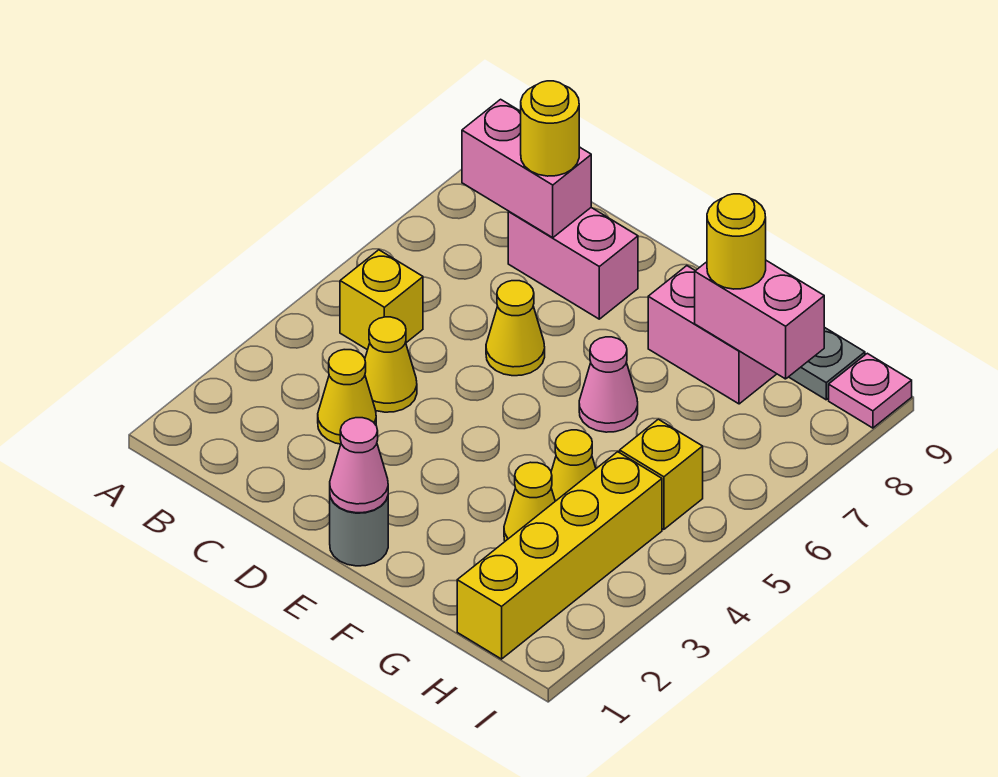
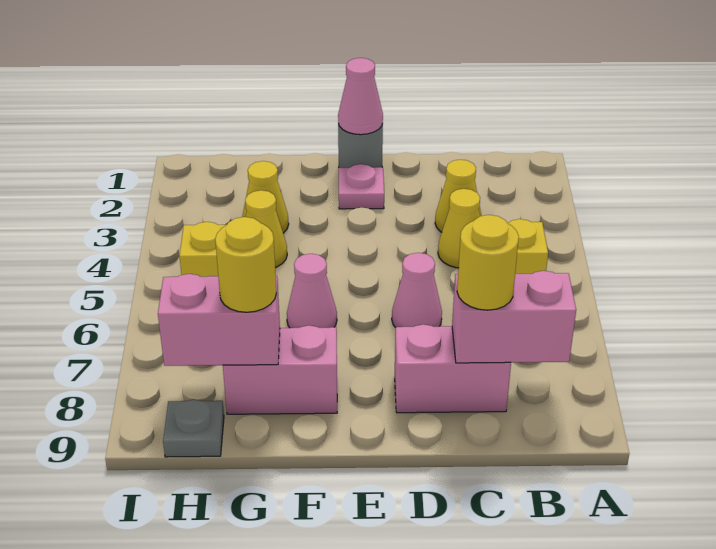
yellow cone D6 level 1 -> pink cone D6 level 1
yellow brick H1:H4 level 1 -> none
pink plate I9 level 1 -> pink plate E2 level 1

